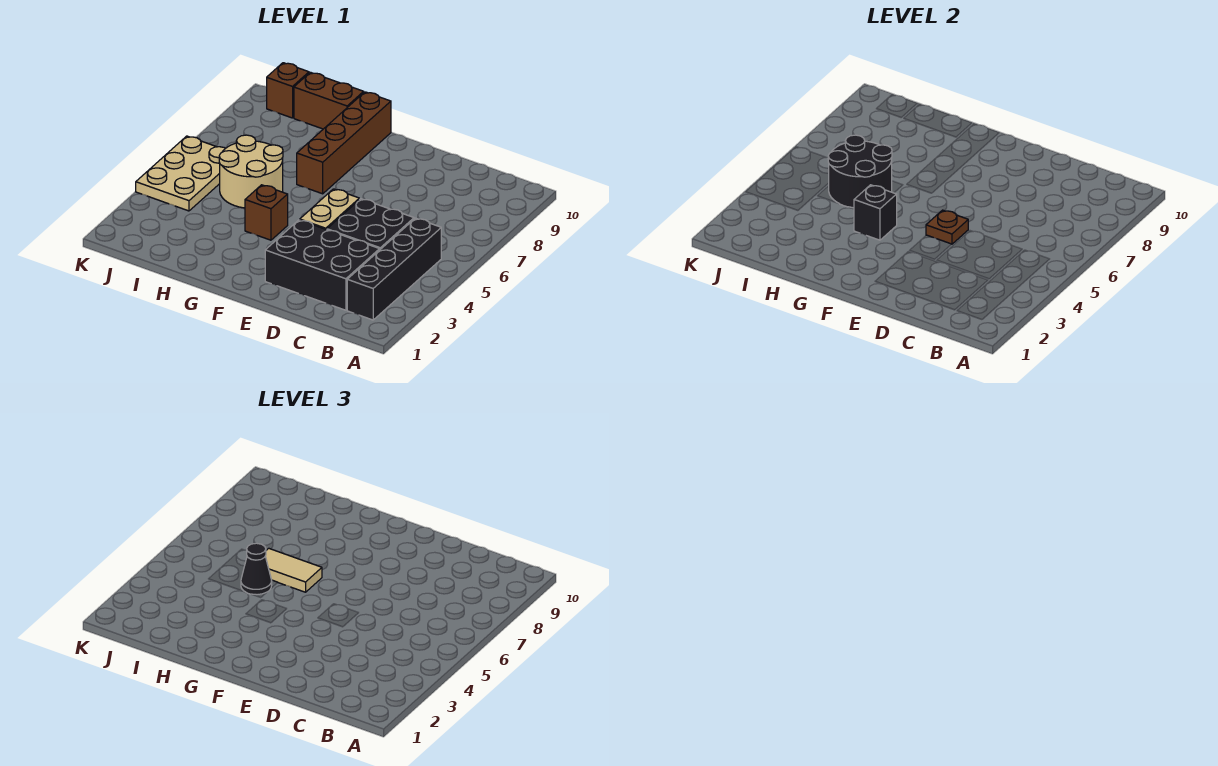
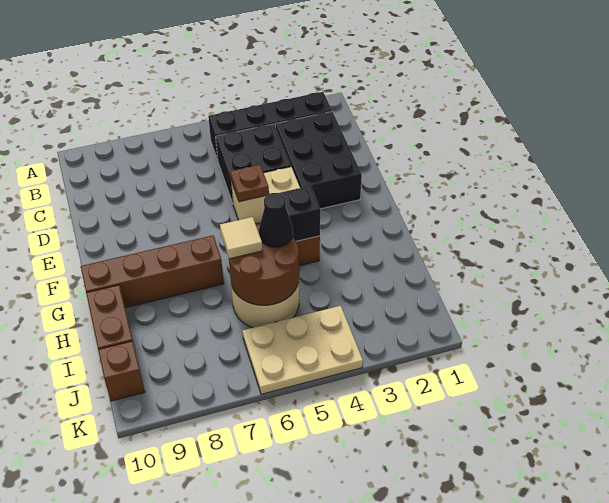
tan tile G6:H6 level 3 -> tan tile H6 level 3
black round brick H5:I6 level 2 -> brown round brick H5:I6 level 2

